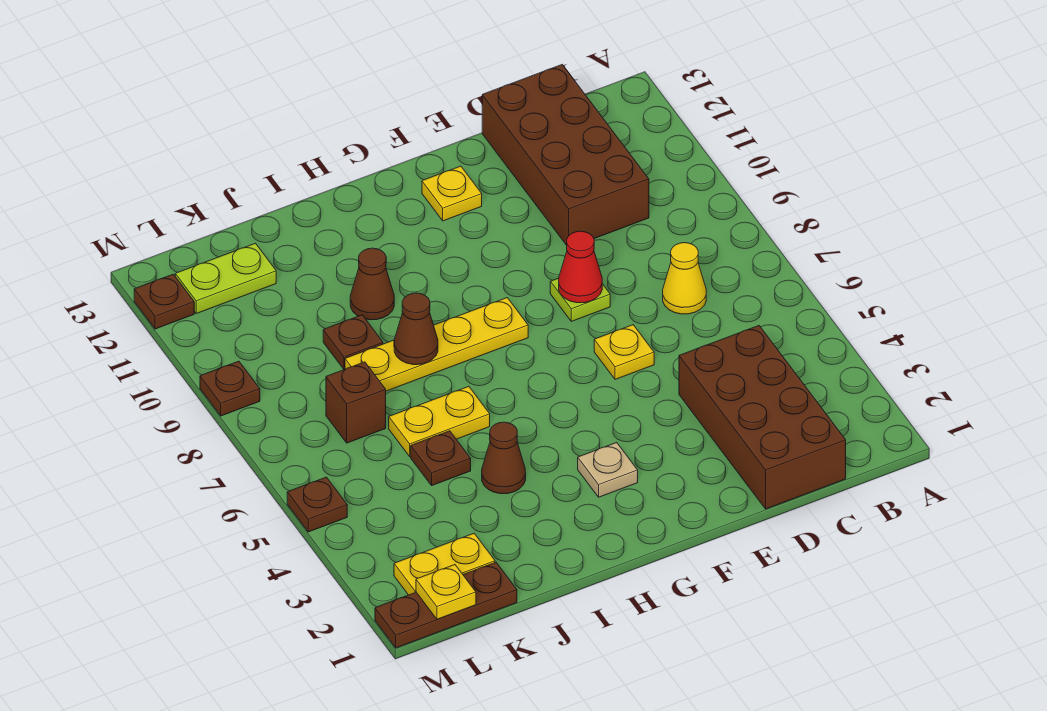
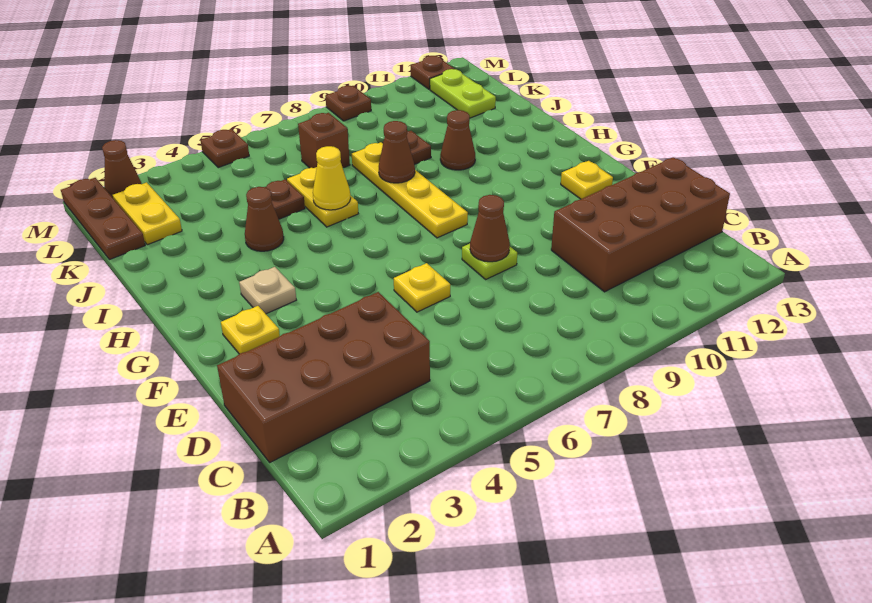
yellow cone C7 level 1 -> yellow cone I6 level 2
red cone E8 level 2 -> brown cone E8 level 2
yellow plate L1 level 2 -> yellow plate F2 level 1
none -> brown cone M2 level 1

